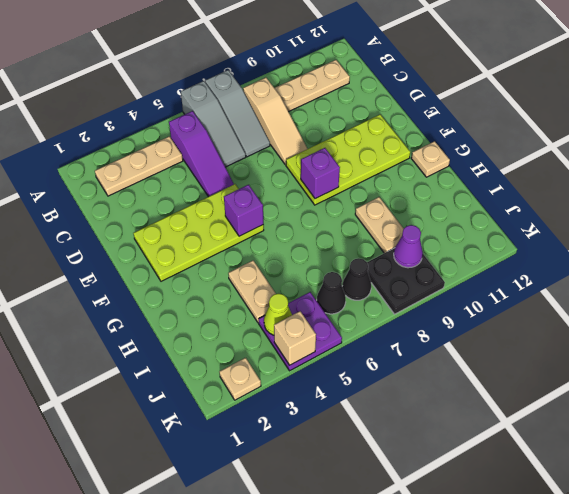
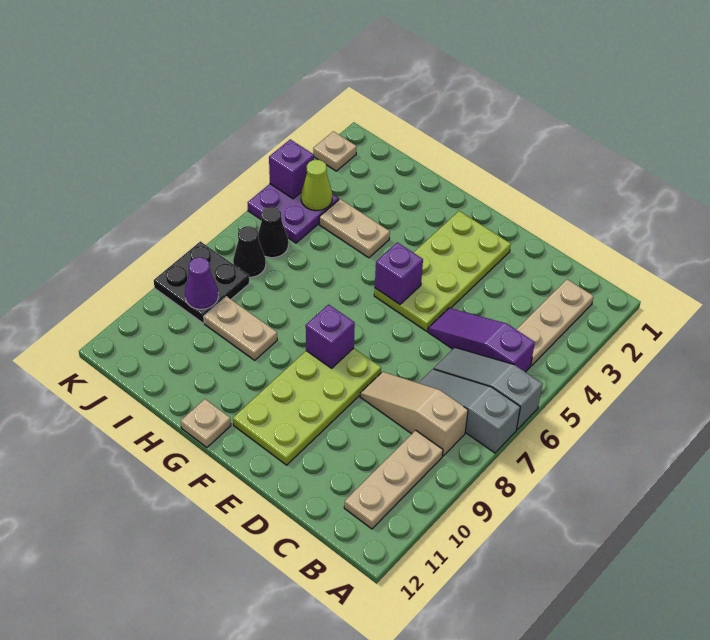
tan brick K4 level 2 -> purple brick K4 level 2

